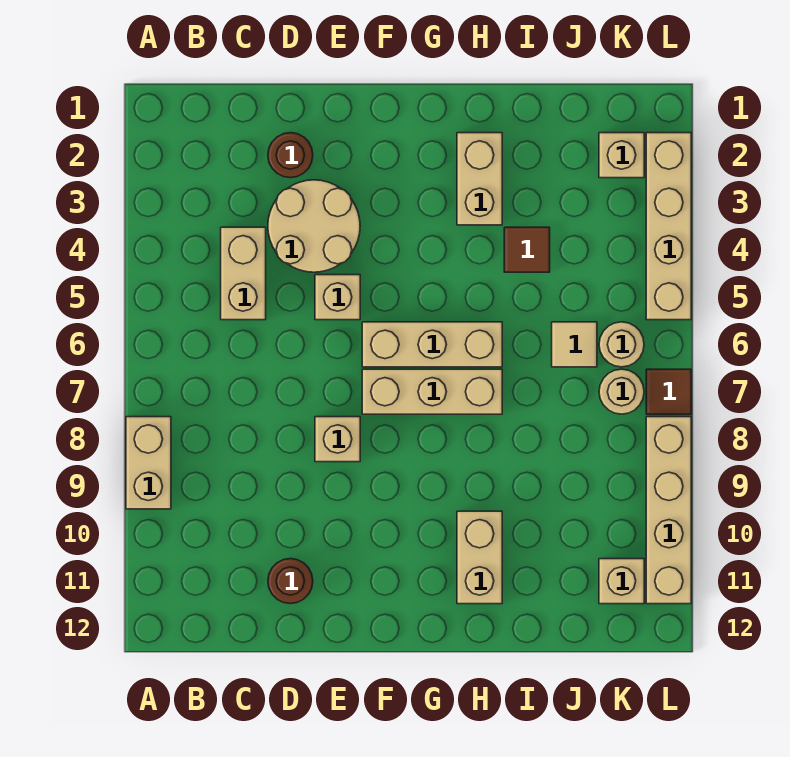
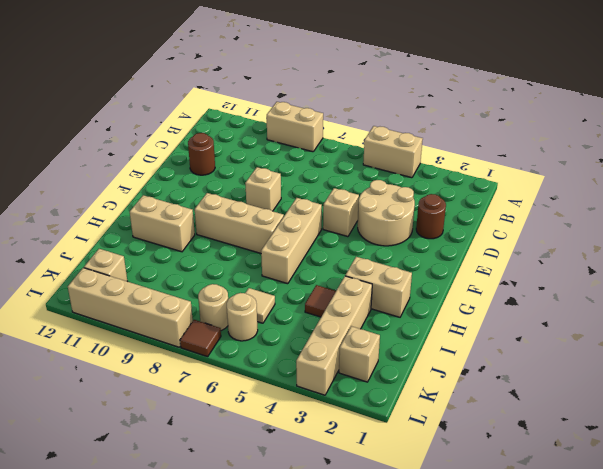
tan brick C4:C5 level 1 -> tan brick A4:A5 level 1
tan brick F7:H7 level 1 -> tan brick G7:G9 level 1
tan brick L2:L5 level 1 -> tan brick I3:L3 level 1

